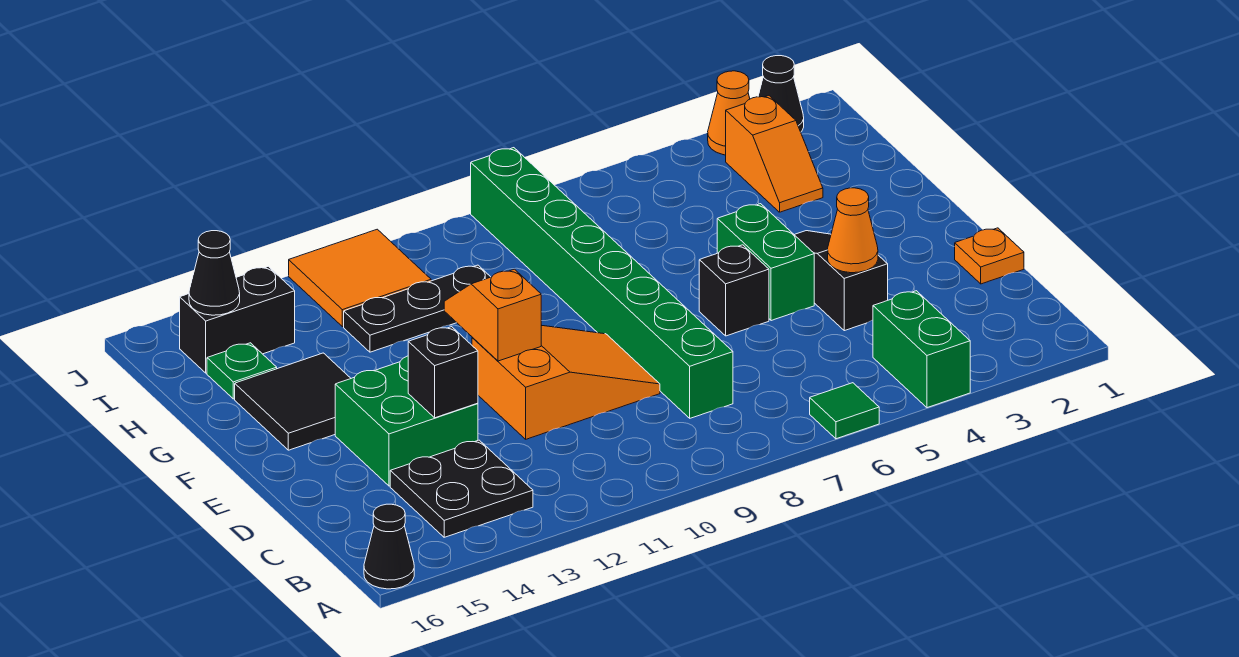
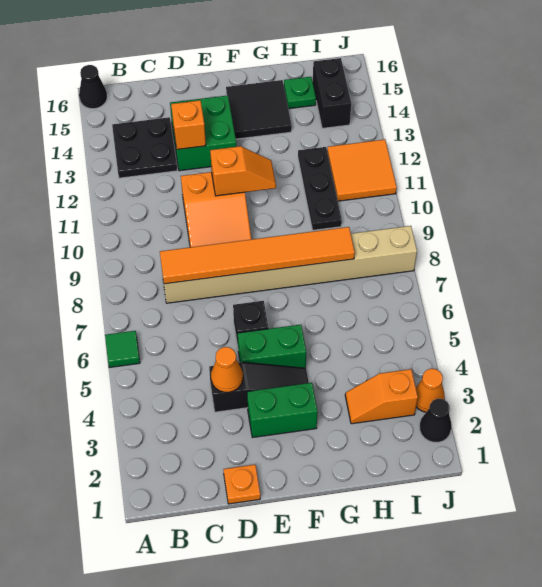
green brick A4:B4 level 1 -> green brick E3:F3 level 1
green brick C8:J8 level 1 -> tan brick C8:J8 level 1
none -> orange tile C8:H8 level 2
black brick D13 level 2 -> orange brick D13 level 2
black cone I15 level 2 -> none

